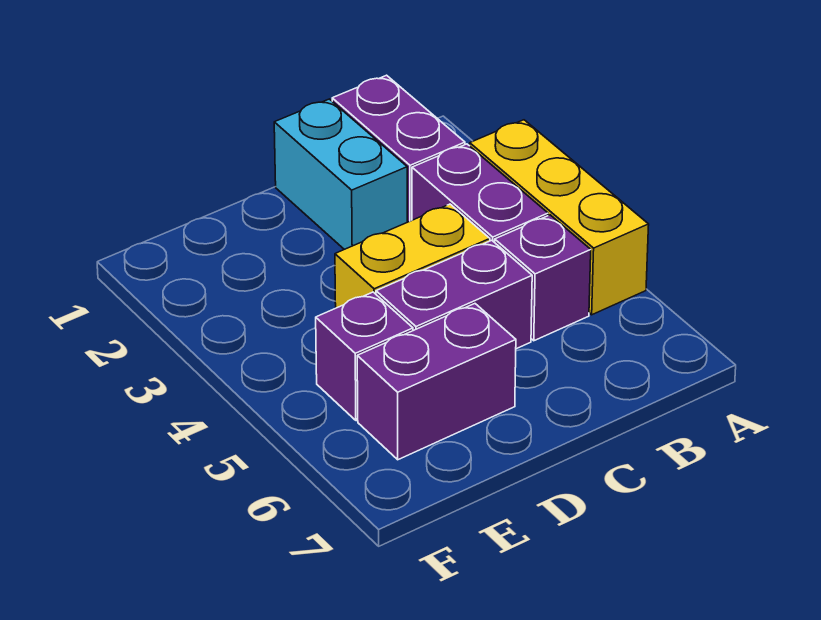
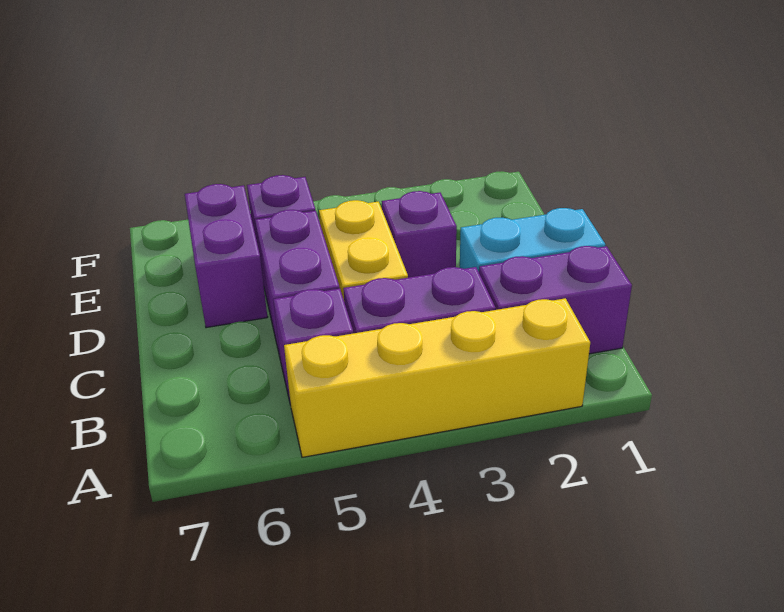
yellow brick A3:A5 level 1 -> yellow brick A2:A5 level 1
none -> purple brick D3 level 1

